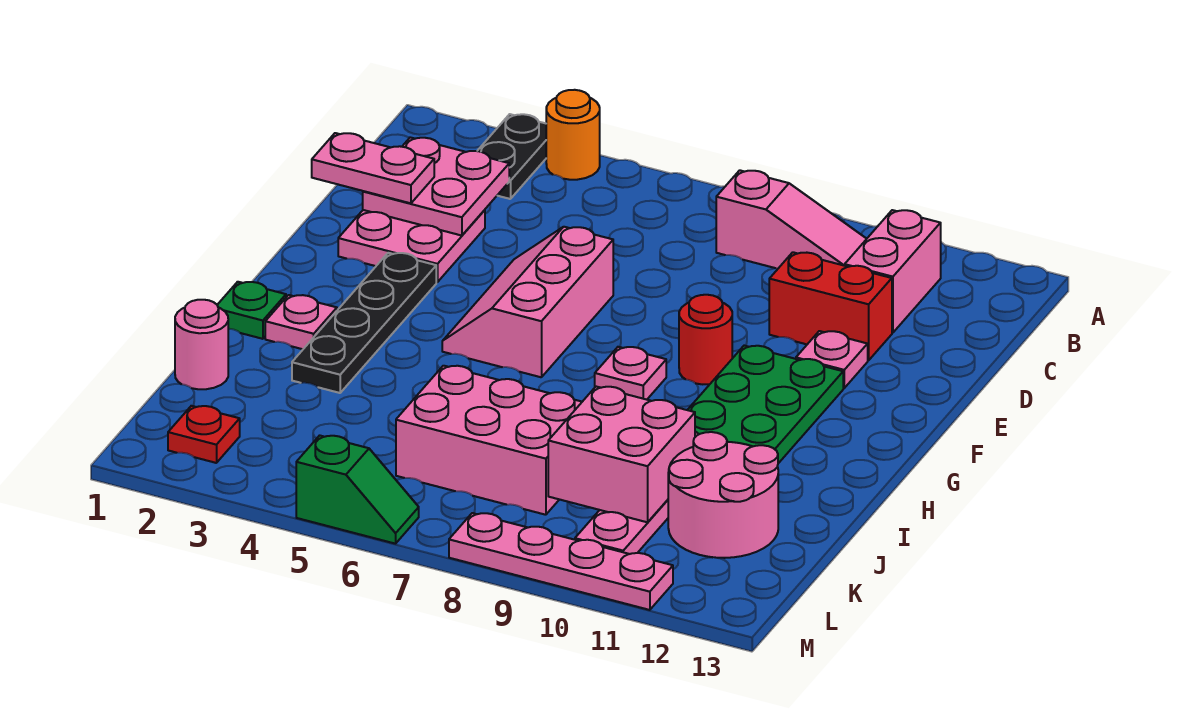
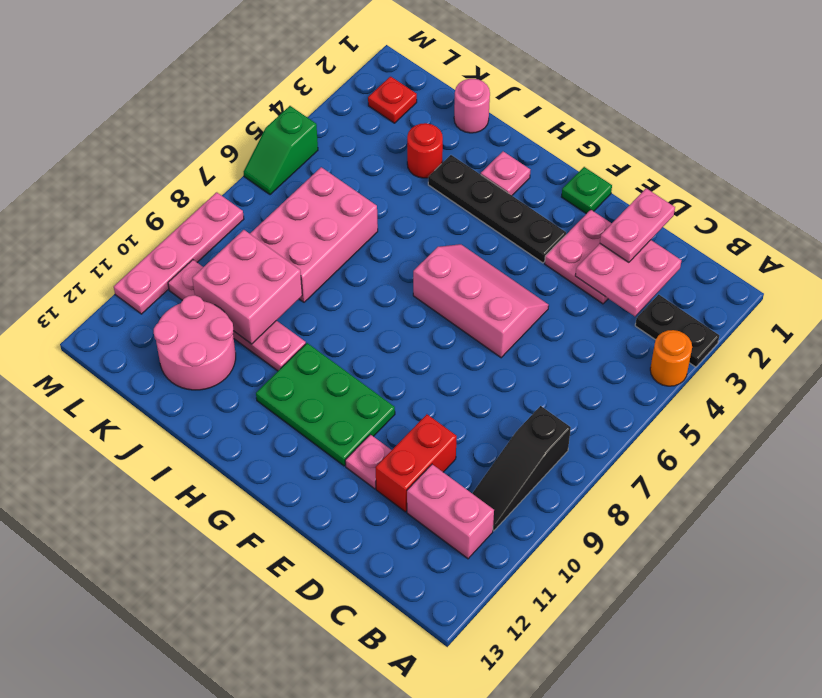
pink slope B8:B10 level 1 top 8 -> black slope B8:B10 level 1 top 8
red round brick F9 level 1 -> red round brick J3 level 1
pink plate G8 level 1 -> none
green plate H1 level 1 -> green plate F1 level 1

